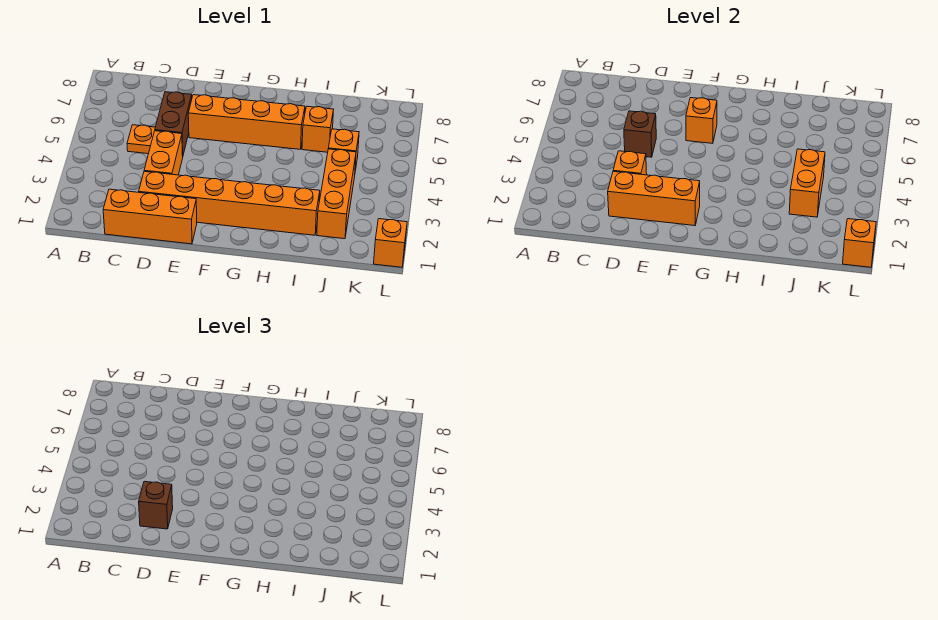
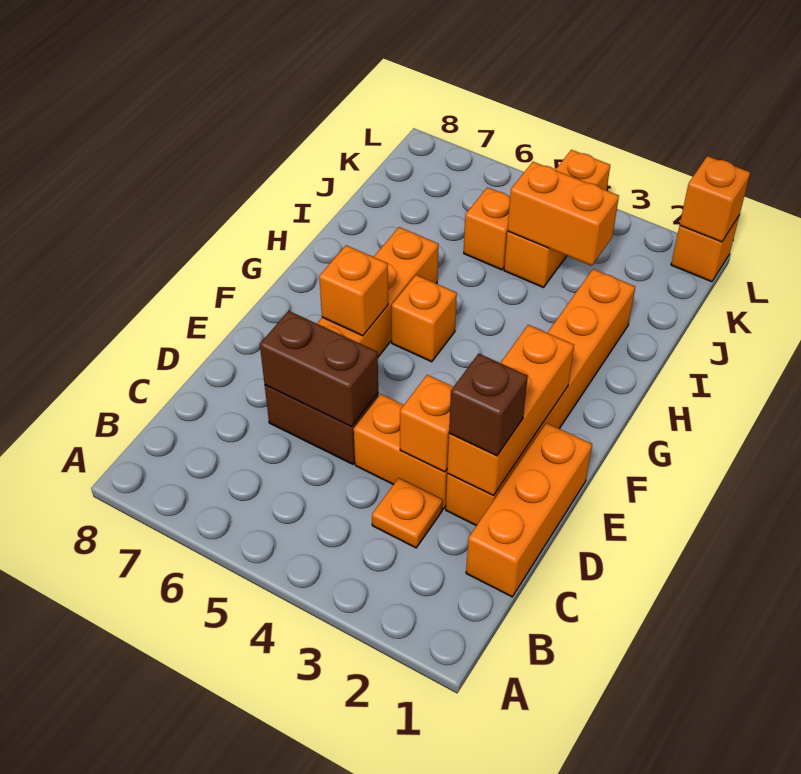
orange plate C5 level 1 -> orange plate C3 level 1
brown brick D5 level 2 -> brown brick D5:D6 level 2
orange brick I6 level 1 -> orange brick G5 level 1
orange brick J2:J4 level 1 -> orange brick J4:L4 level 1

